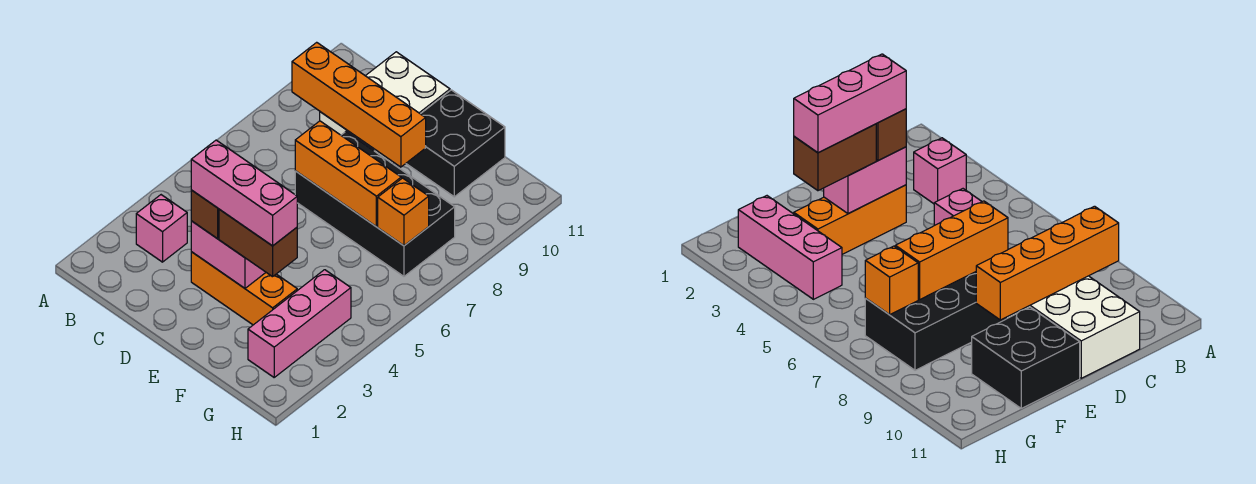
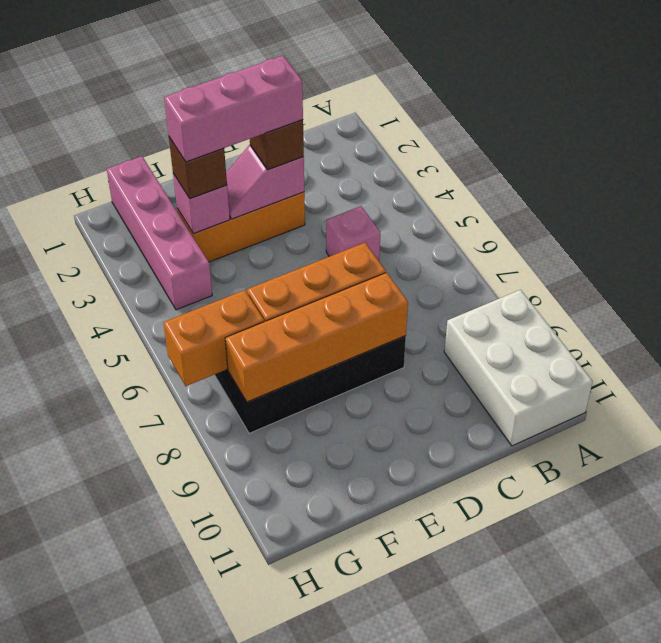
pink brick B3 level 1 -> pink brick F3 level 2
orange brick B9:E9 level 2 -> orange brick D8:G8 level 2
white brick C9:D11 level 1 -> white brick A9:B11 level 1
pink brick D3:E3 level 2 -> pink slope D3:E3 level 2 top D
brown brick E3:F3 level 3 -> brown brick F3 level 3
black brick E10:F11 level 1 -> none
pink brick G2:G4 level 1 -> pink brick G1:G4 level 1
orange brick G7 level 2 -> orange brick G7:H7 level 2

